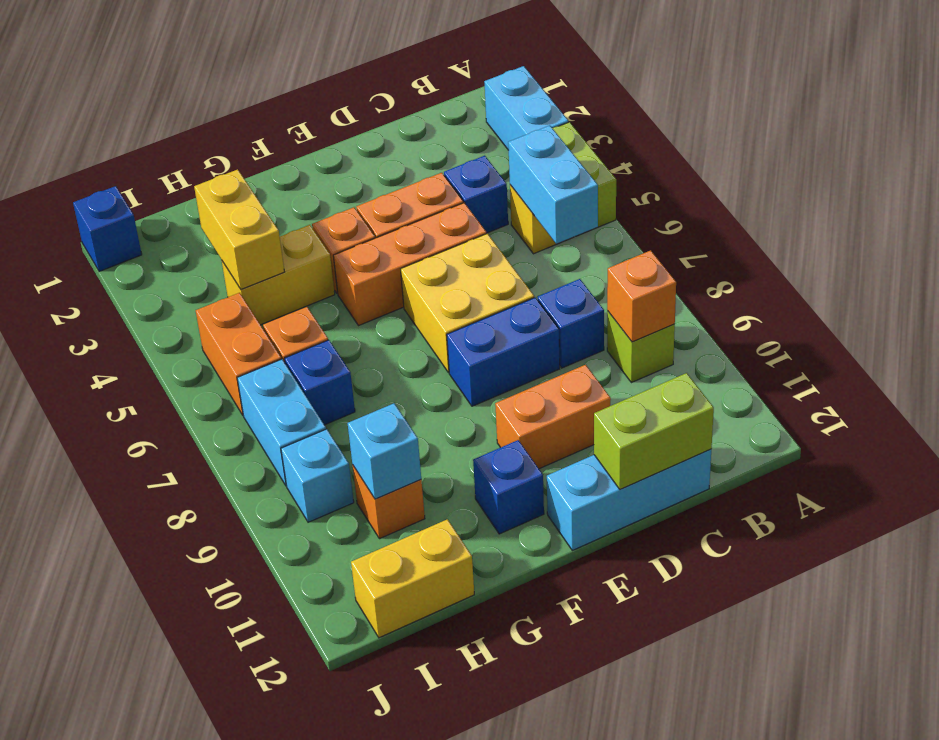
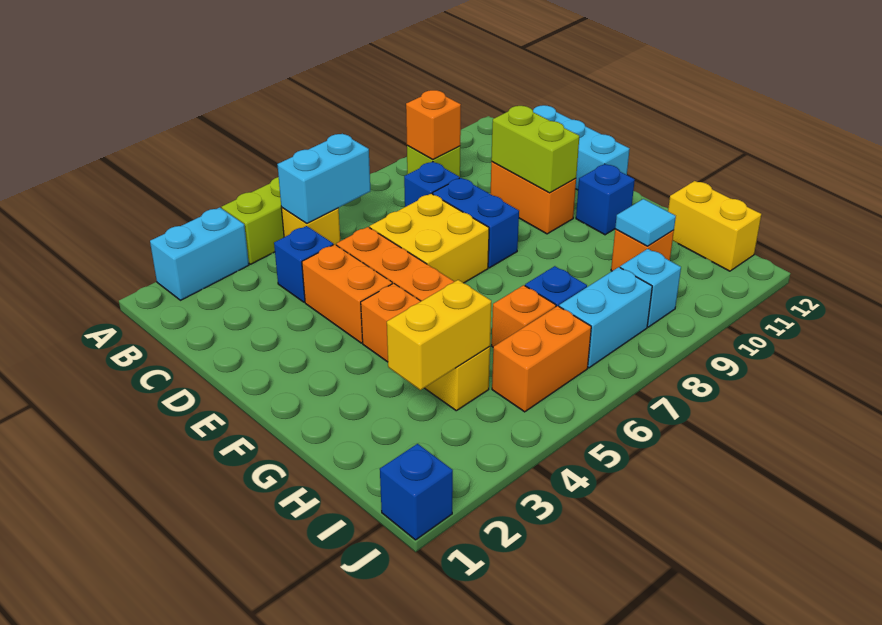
lime brick C12:D12 level 2 -> lime brick D10:E10 level 2
cyan brick H10 level 2 -> cyan tile H10 level 2

